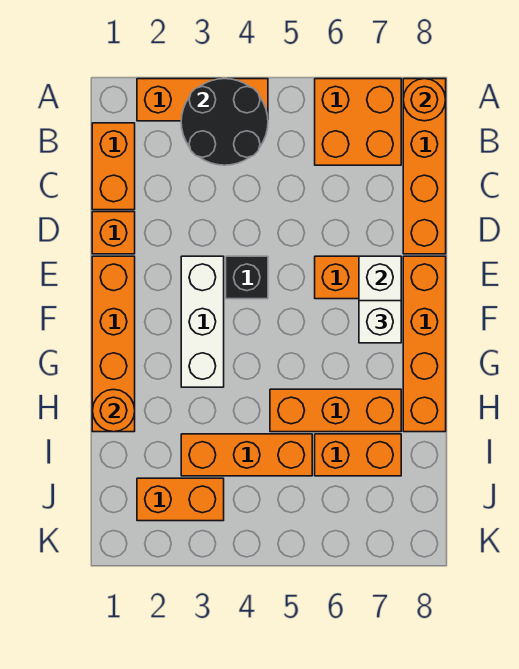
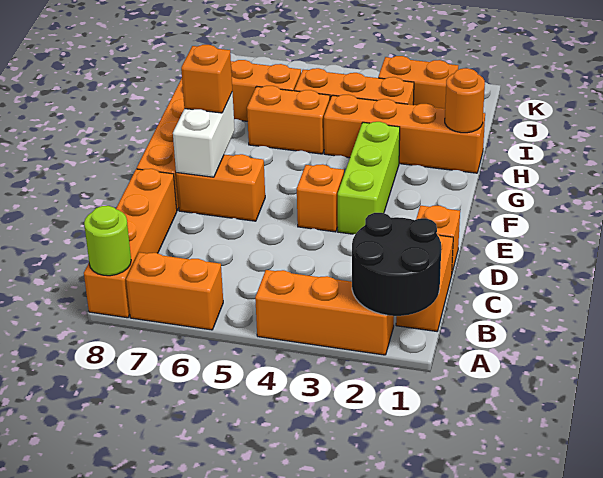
black round brick A3:B4 level 2 -> black round brick A1:B2 level 2
orange brick A6:B7 level 1 -> orange brick A6:A7 level 1
orange round brick A8 level 2 -> lime round brick A8 level 2
orange brick E1:H1 level 1 -> orange brick H1:H4 level 1
white brick E3:G3 level 1 -> lime brick E3:G3 level 1
black brick E4 level 1 -> orange brick E4 level 1
white brick F7 level 3 -> orange brick F7 level 3
orange brick H5:H7 level 1 -> orange brick H5:H6 level 1

